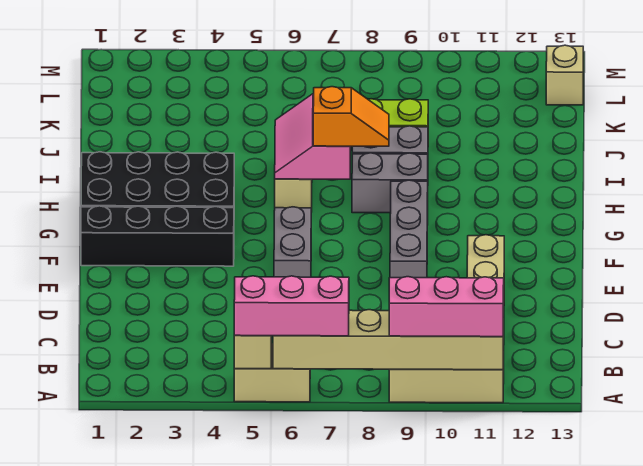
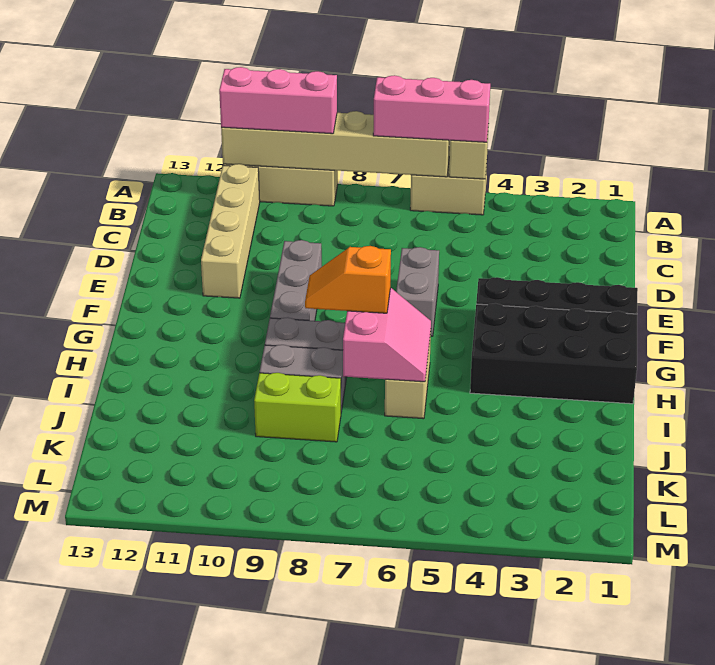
tan brick L13 level 1 -> none

